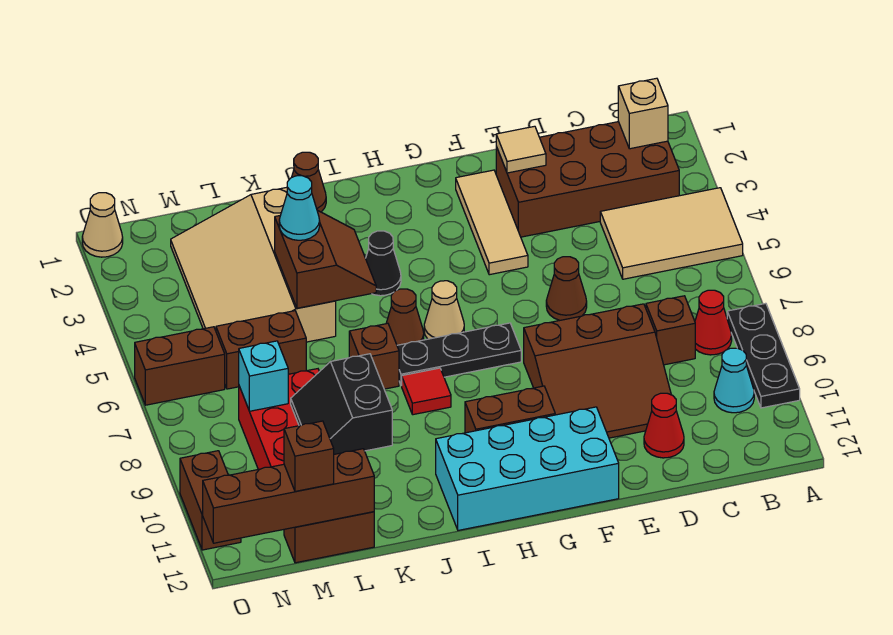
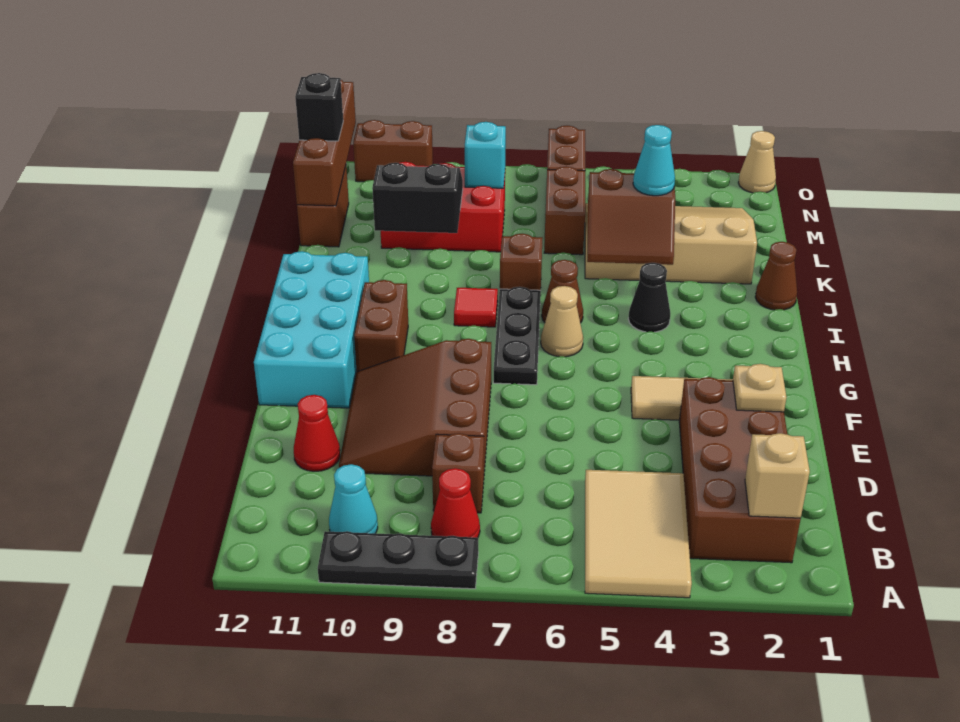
tan tile E2 level 2 -> tan plate E2 level 2
brown cone E6 level 1 -> none
brown brick M12 level 3 -> black brick M12 level 3

